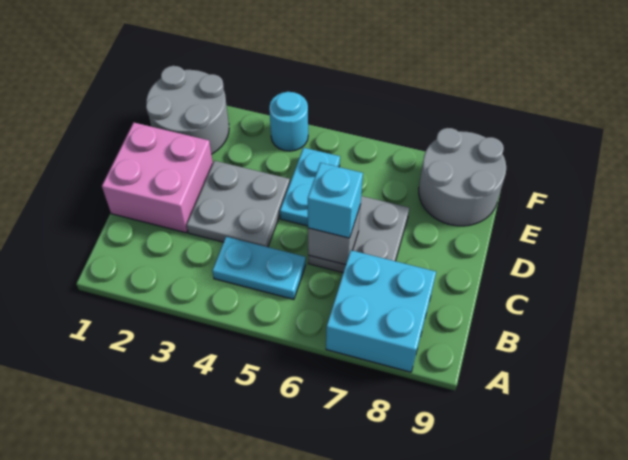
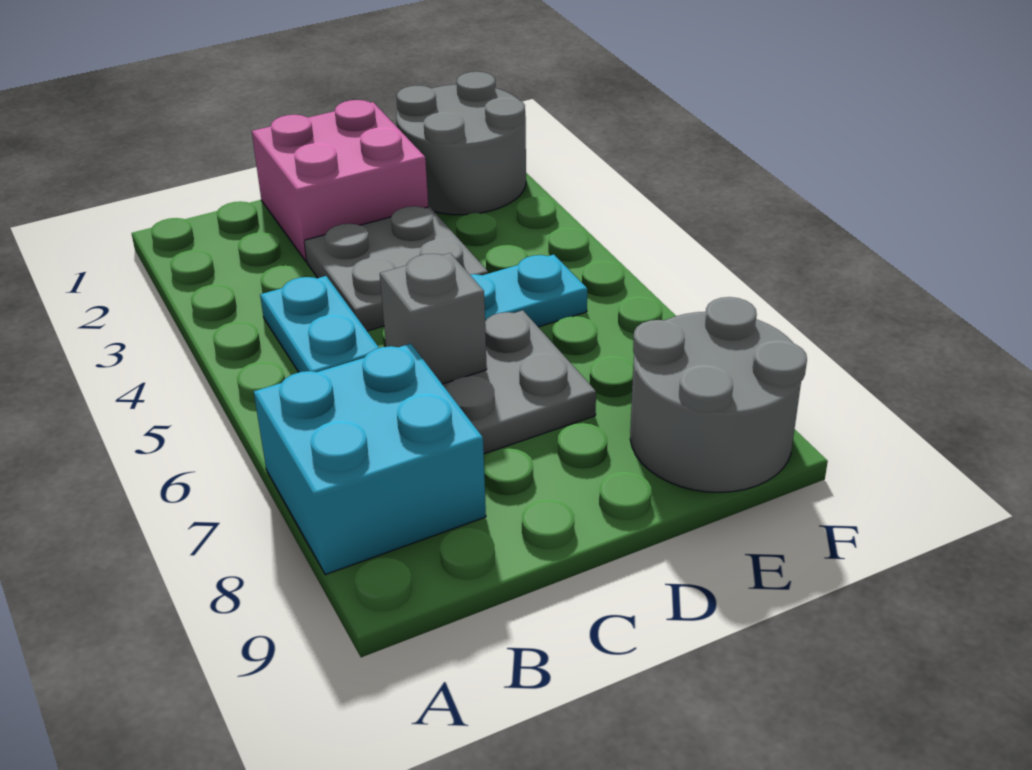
cyan brick C6 level 3 -> none
cyan round brick F4 level 1 -> none

